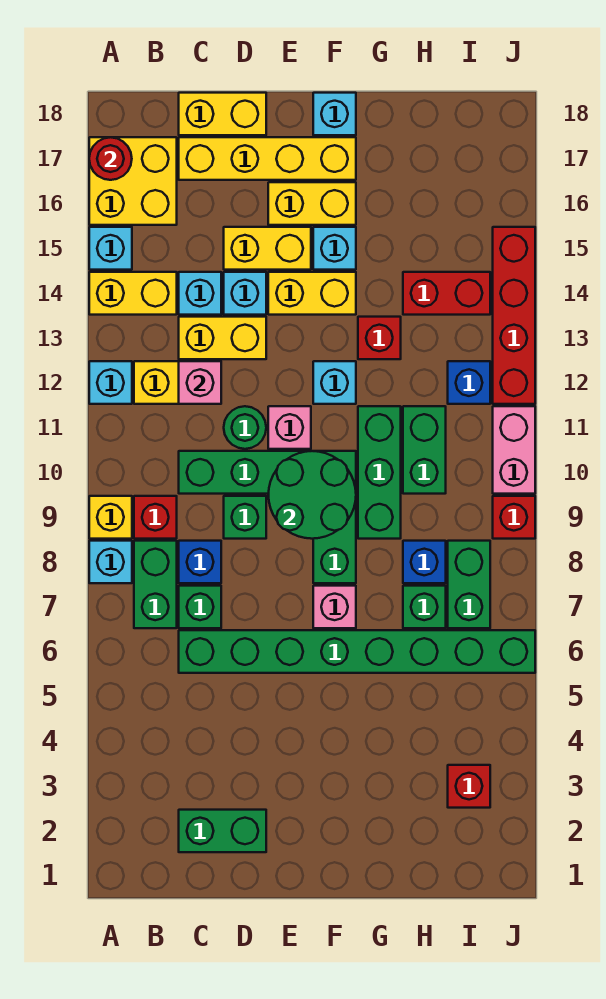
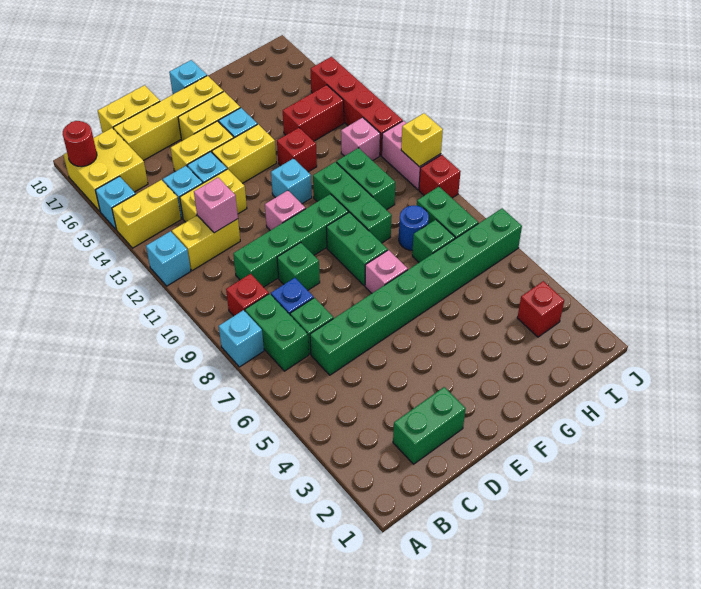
yellow brick A9 level 1 -> yellow brick J10 level 2
green round brick D11 level 1 -> none
green round brick E9:F10 level 2 -> none
blue brick H8 level 1 -> blue round brick H8 level 1
blue brick I12 level 1 -> pink brick I12 level 1

